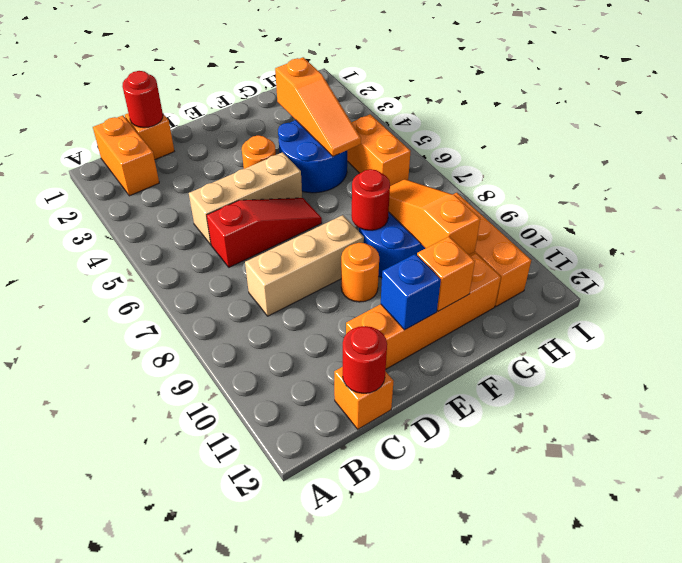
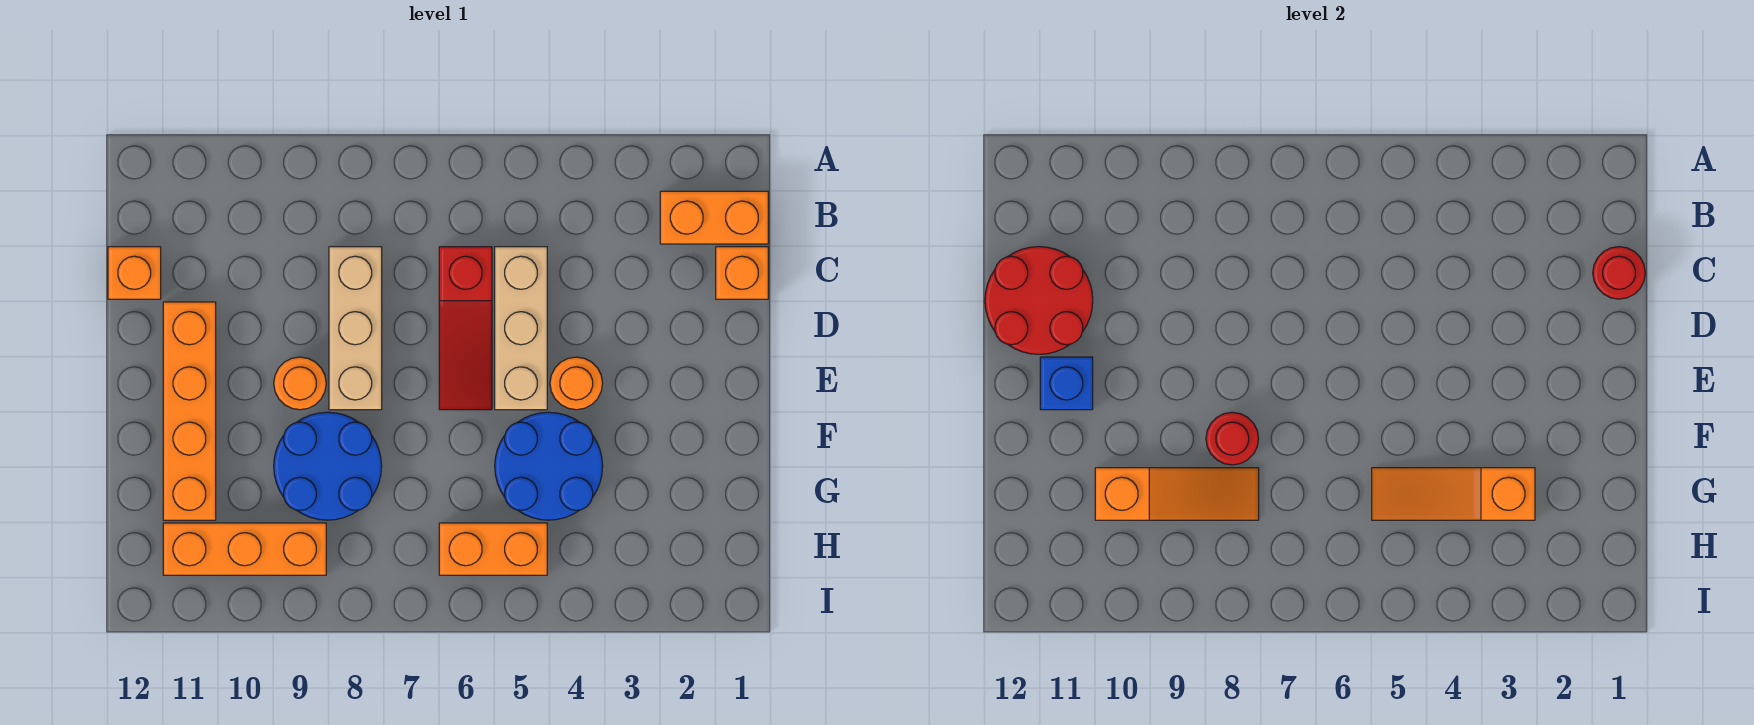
red round brick C12 level 2 -> red round brick C11:D12 level 2
orange brick F11 level 2 -> none

